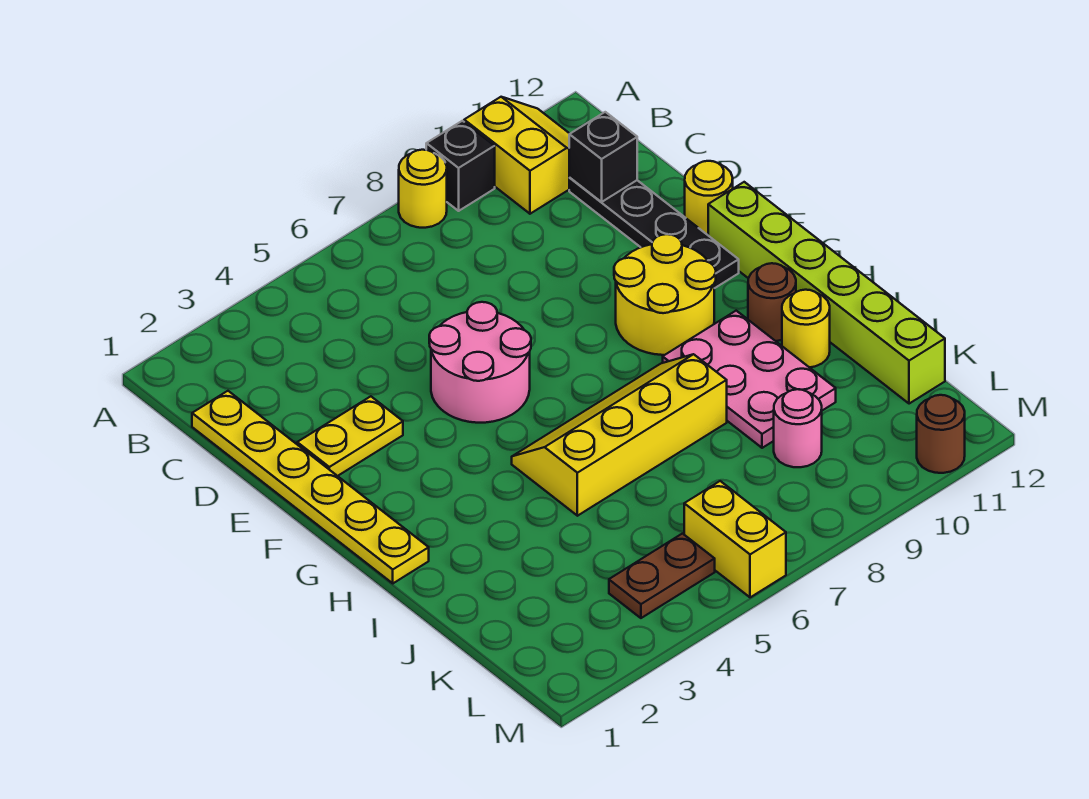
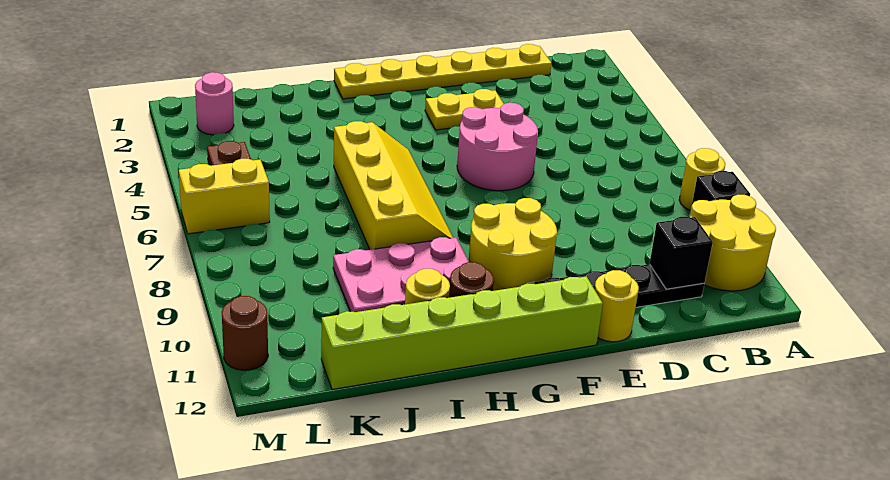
yellow slope A10:B11 level 1 top 10 -> yellow round brick A10:B11 level 1
yellow plate E2:E3 level 1 -> yellow plate E3:F3 level 1
pink round brick K9 level 1 -> pink round brick L2 level 1

